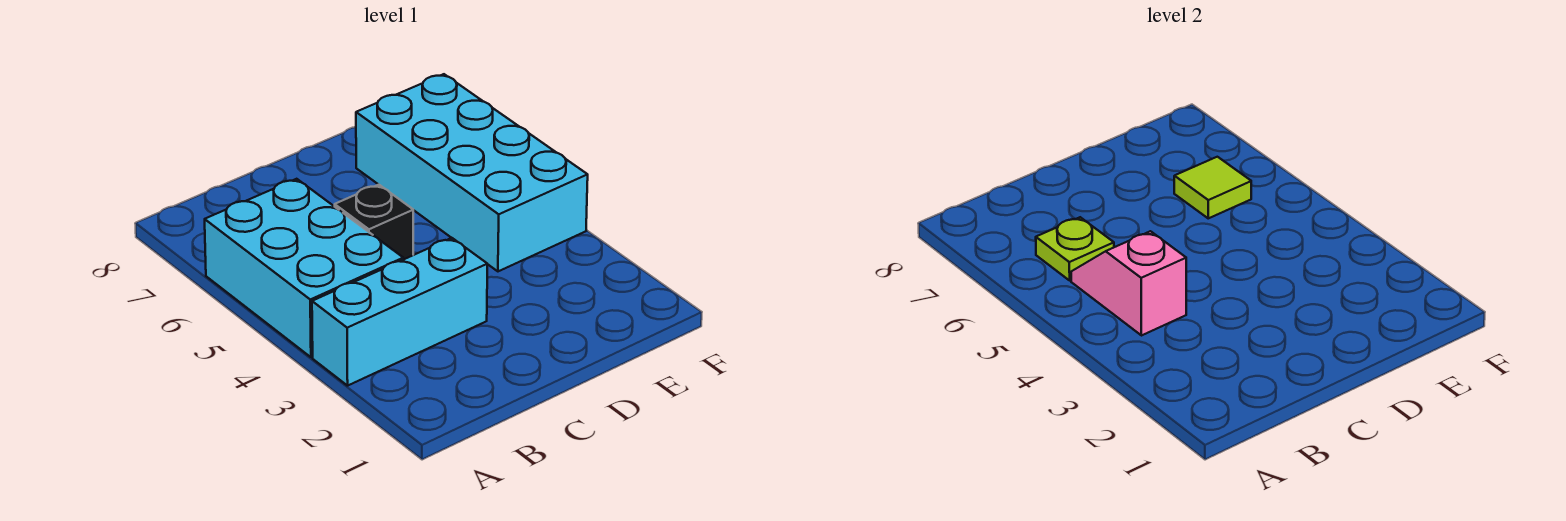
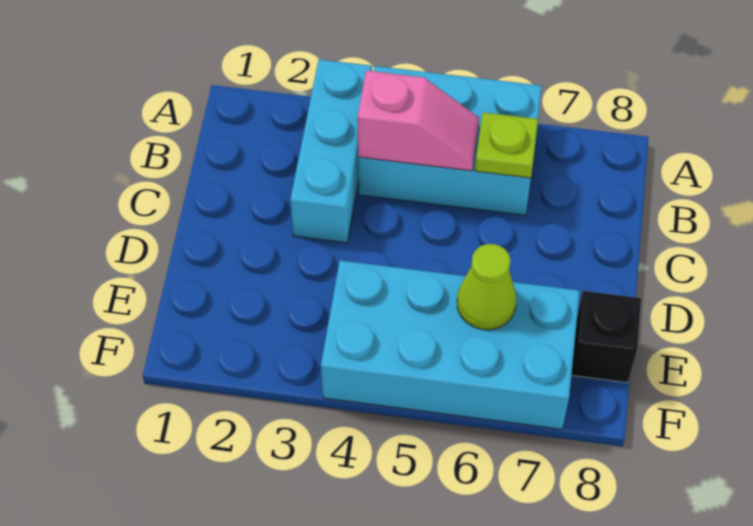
black brick C5 level 1 -> black brick E8 level 1
lime tile E6 level 2 -> lime cone E6 level 2

